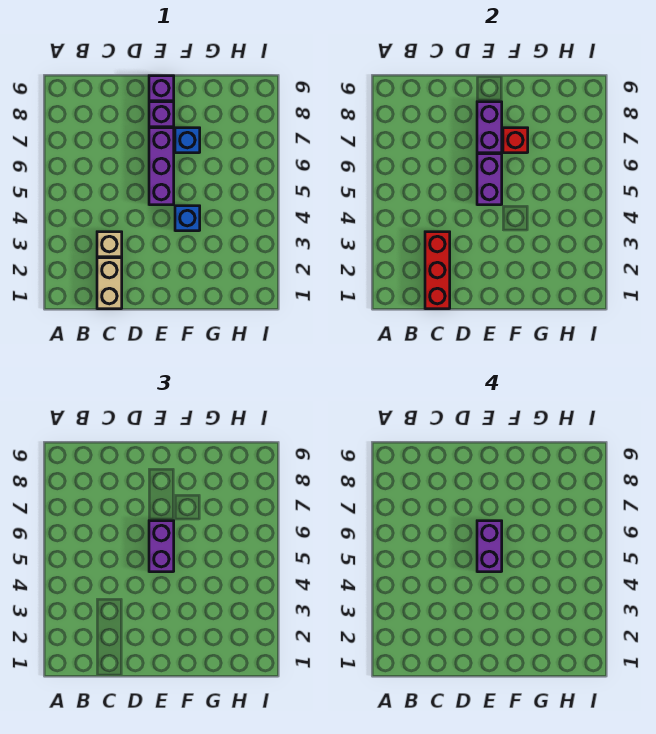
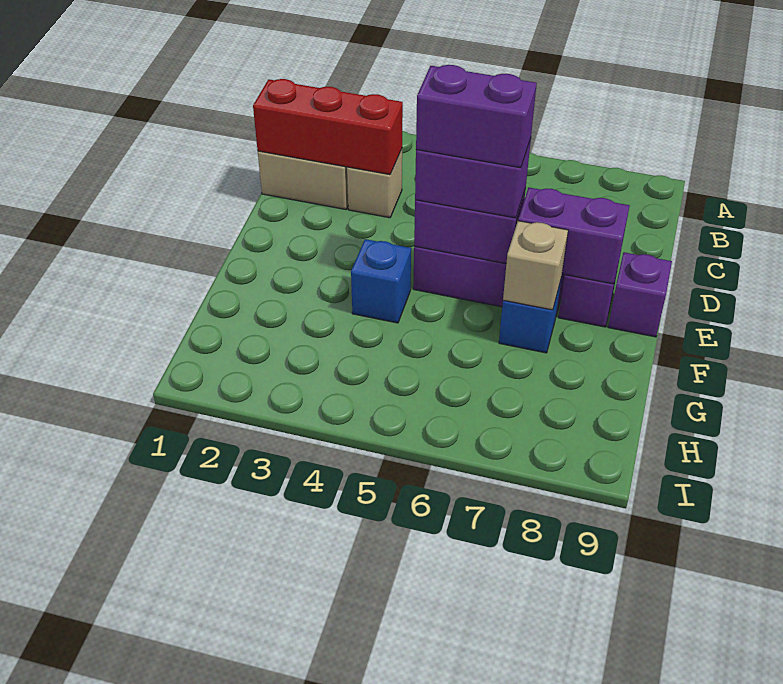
red brick F7 level 2 -> tan brick F7 level 2

